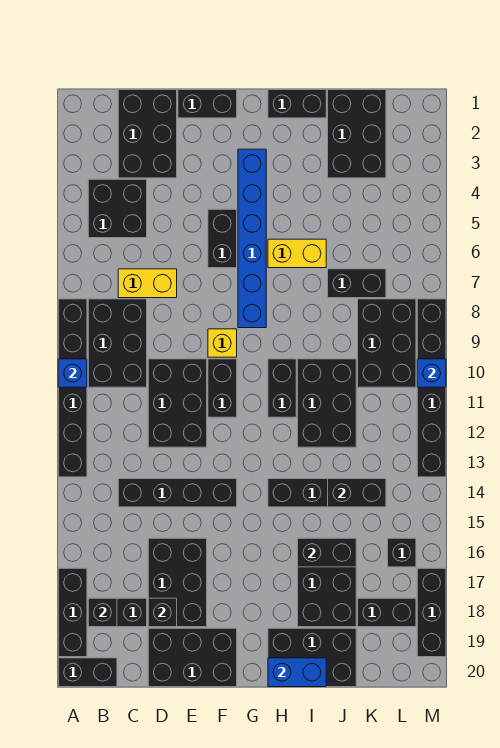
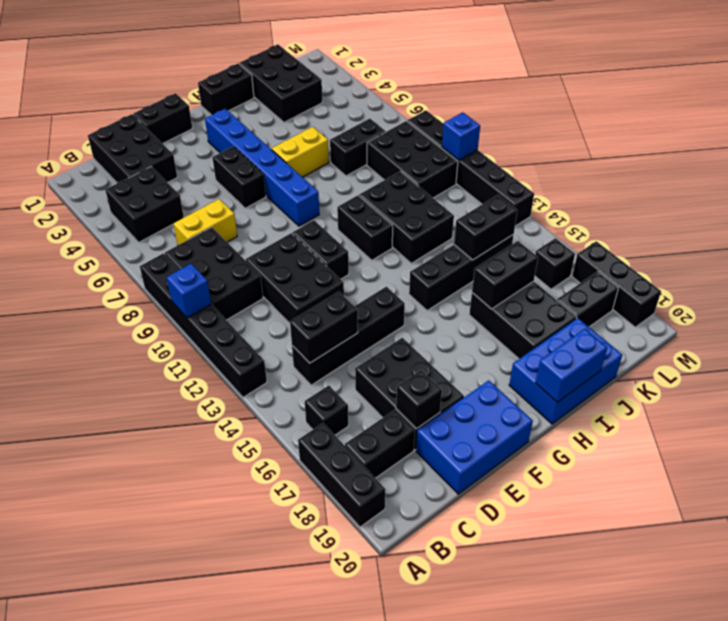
black brick A20:B20 level 1 -> black brick C14:D14 level 2
black brick B18 level 2 -> black brick B16 level 1
black brick D19:F20 level 1 -> blue brick D19:F20 level 1
yellow brick F9 level 1 -> none
black brick H19:J20 level 1 -> blue brick H19:J20 level 1

